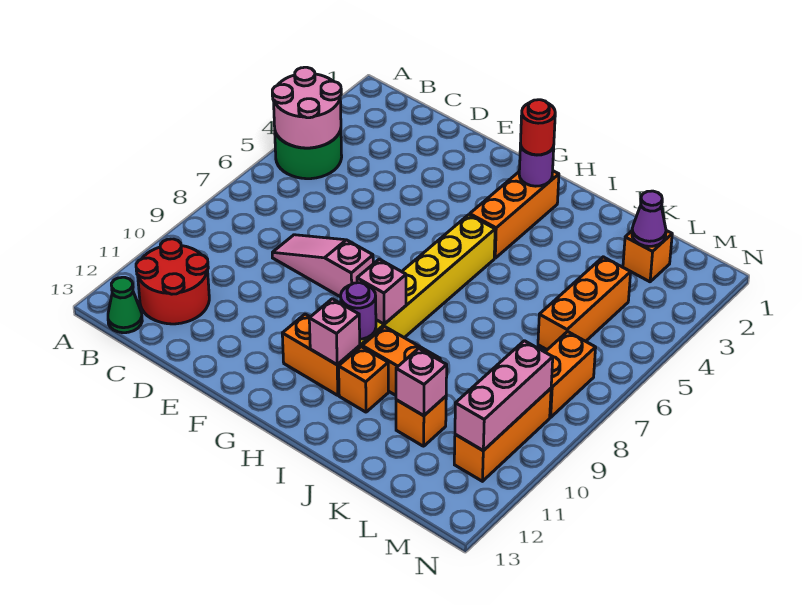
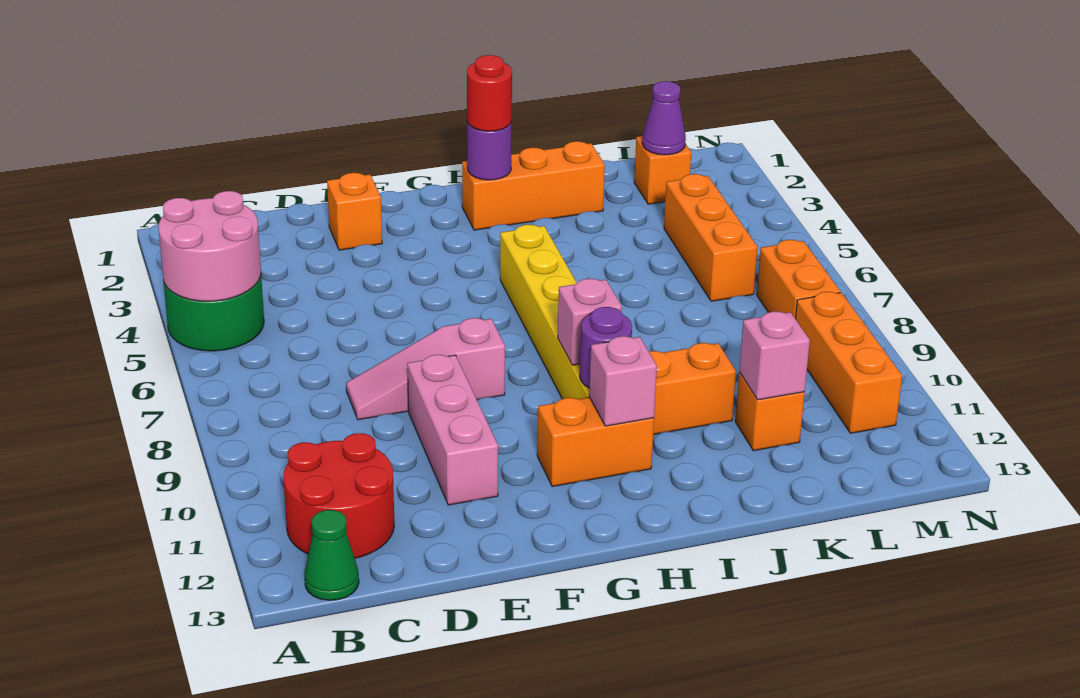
orange brick H2:H4 level 1 -> orange brick H2:J2 level 1
orange brick I11 level 1 -> orange brick E2 level 1
pink brick M9:M11 level 2 -> pink brick E9:E11 level 1

